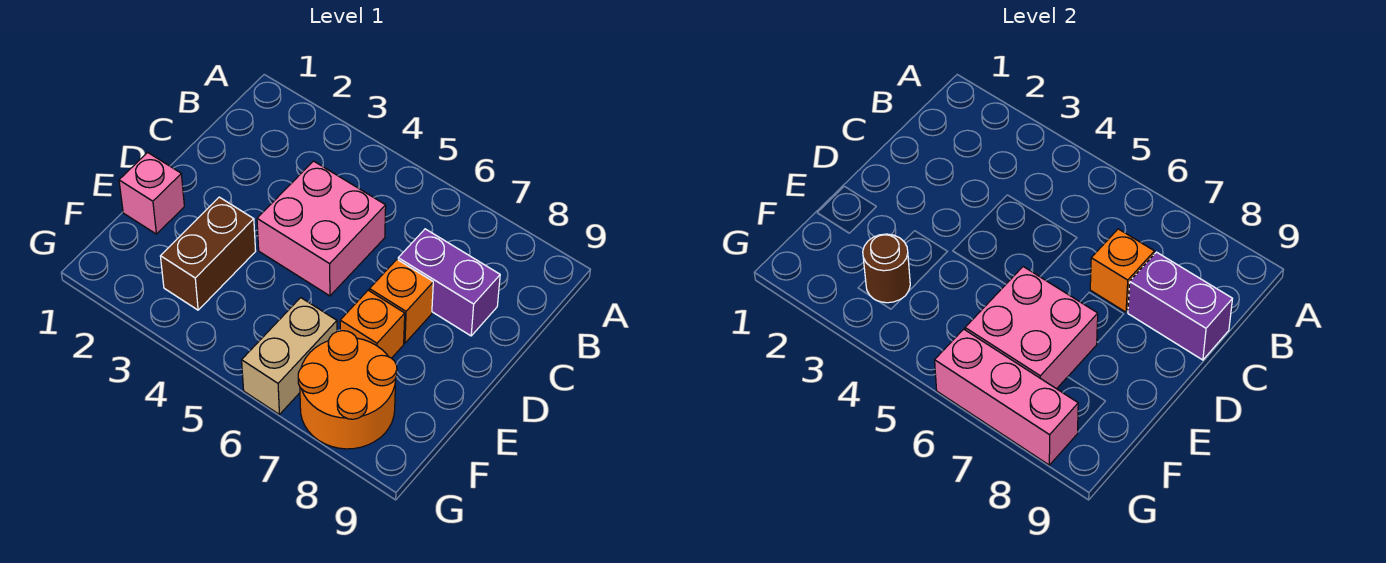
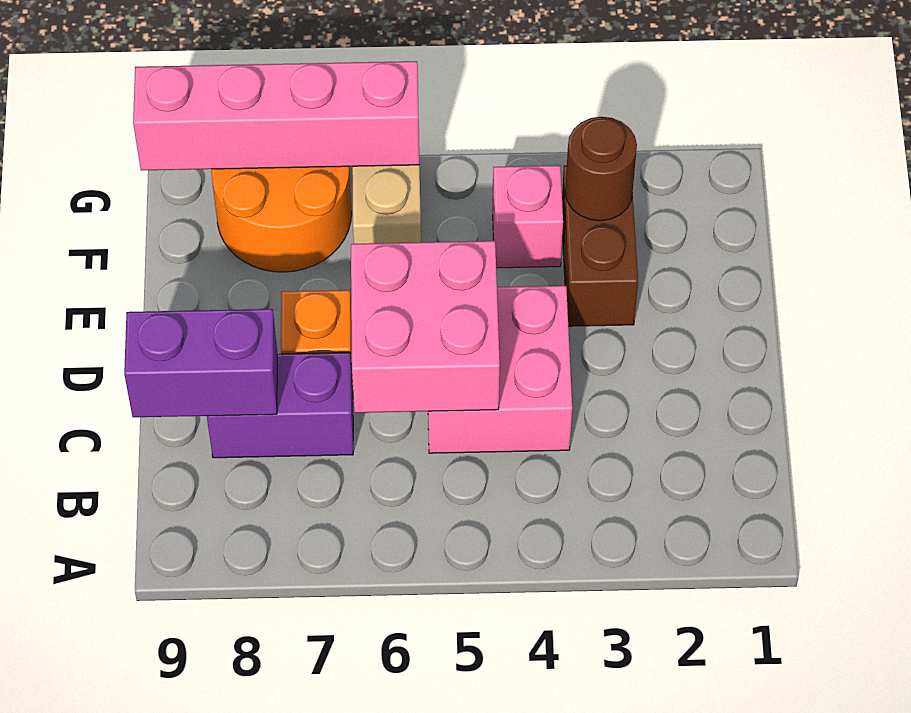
orange brick C7 level 2 -> none
pink brick E1 level 1 -> pink brick F4 level 1
pink brick E6:F7 level 2 -> pink brick C5:D6 level 2
orange brick E7 level 1 -> none
pink brick G6:G8 level 2 -> pink brick G6:G9 level 2

